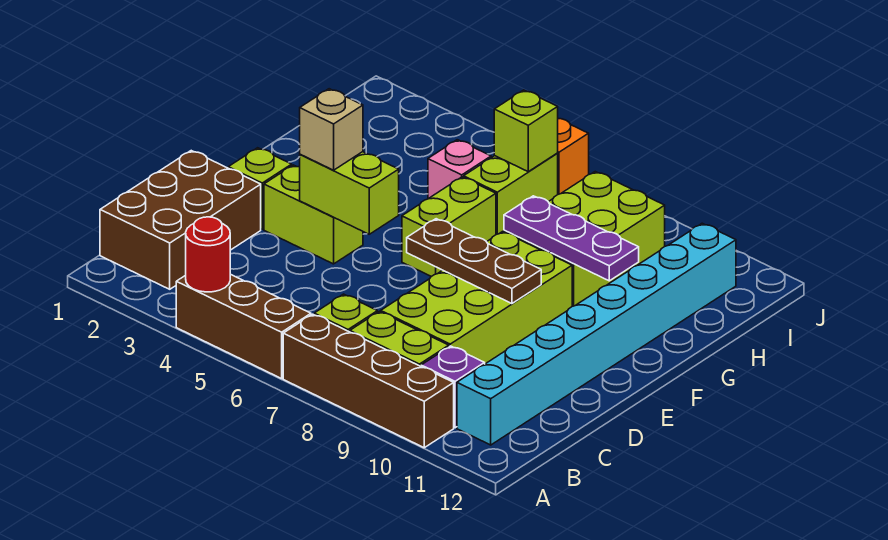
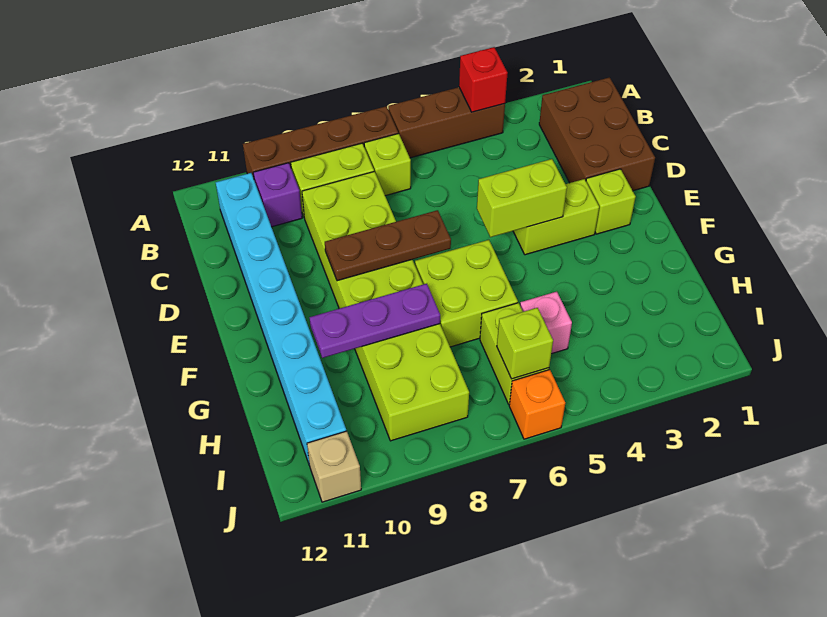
red round brick A4 level 2 -> red brick A4 level 2
tan brick E4 level 3 -> tan brick J11 level 1
lime brick F6:G6 level 1 -> lime brick F6:G7 level 1

